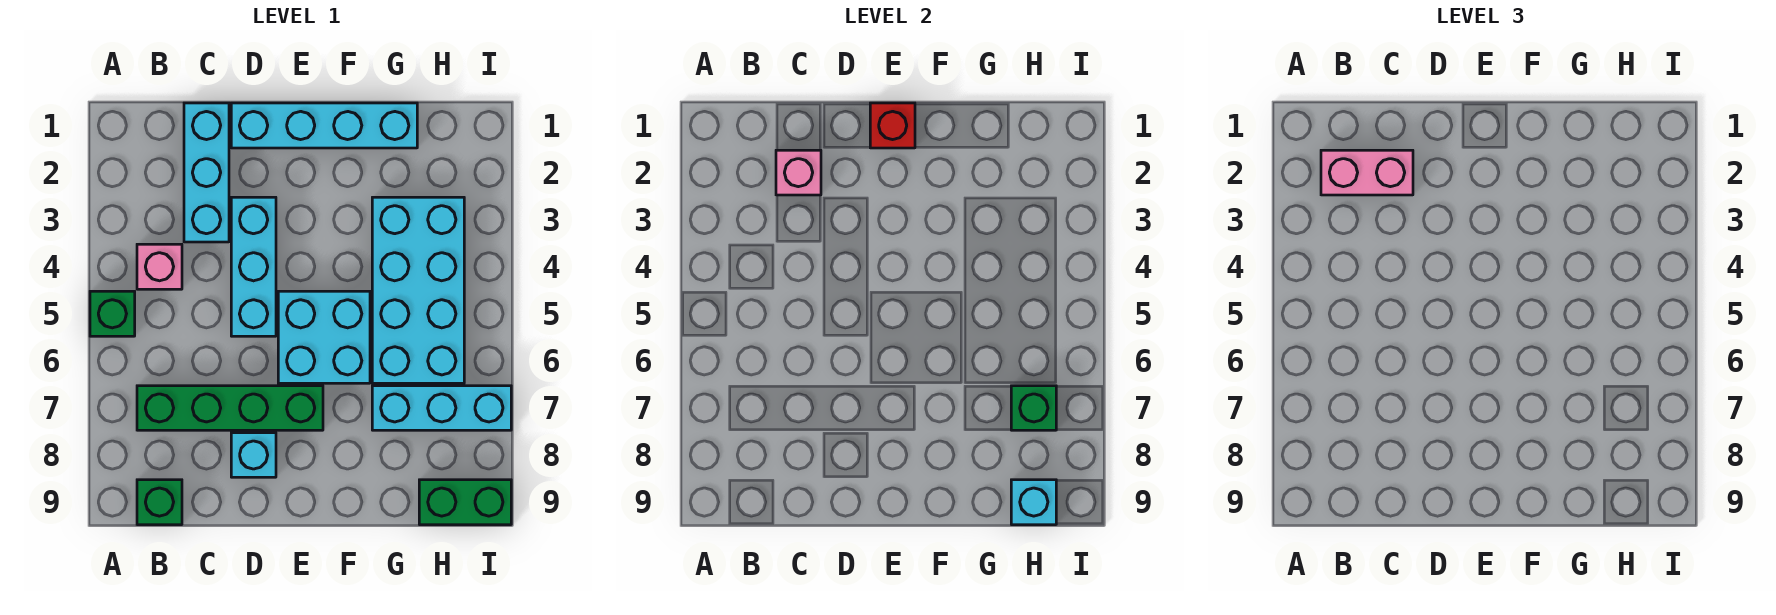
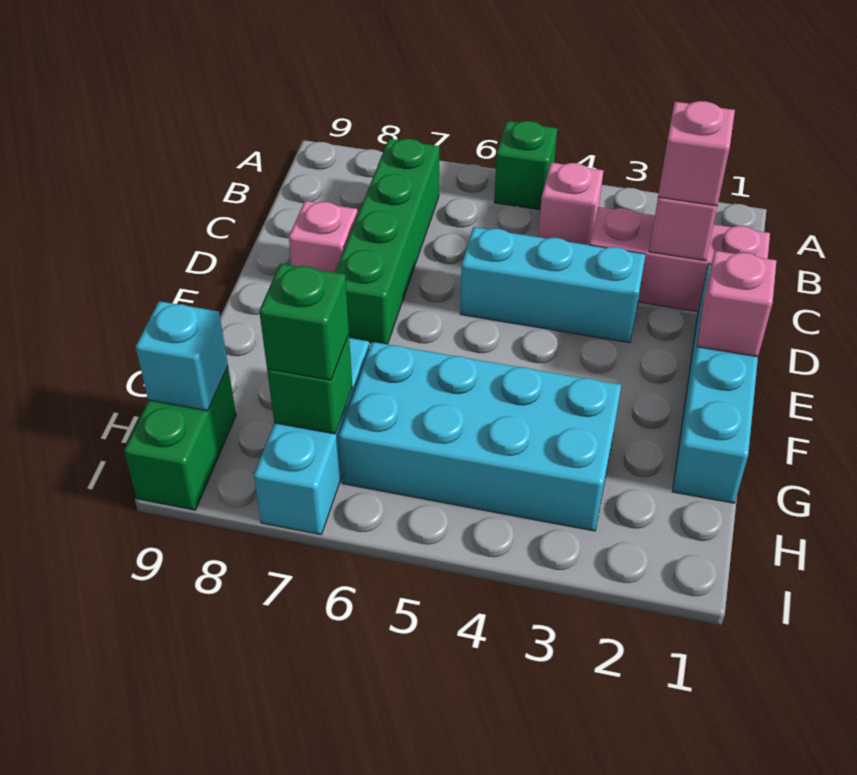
pink brick B2:C2 level 3 -> pink brick C2 level 3
green brick B9 level 1 -> green brick H7 level 3
cyan brick C1:C3 level 1 -> pink brick C1:C3 level 1
cyan brick D8 level 1 -> pink brick D8 level 1
red brick E1 level 2 -> pink brick E1 level 2
cyan brick E5:F6 level 1 -> none

